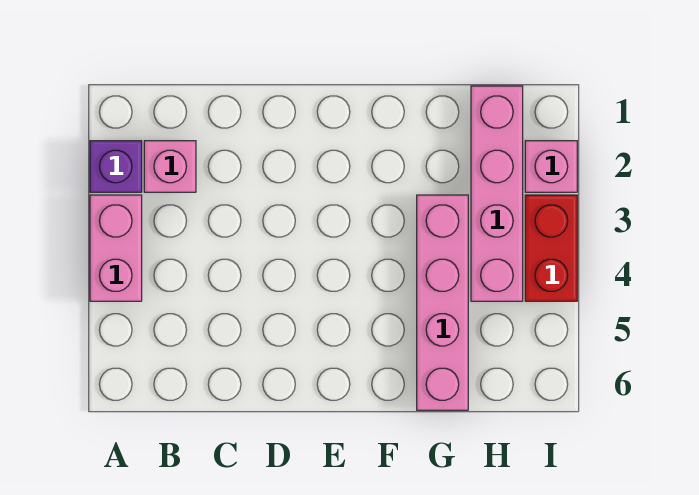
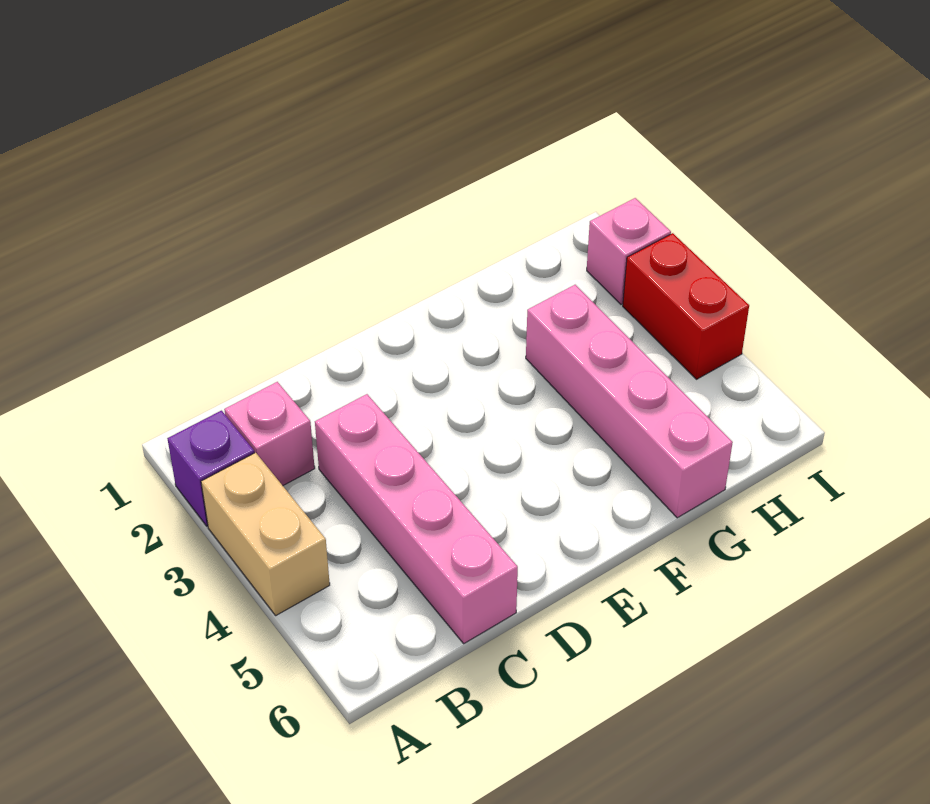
pink brick A3:A4 level 1 -> tan brick A3:A4 level 1
pink brick H1:H4 level 1 -> pink brick C3:C6 level 1

